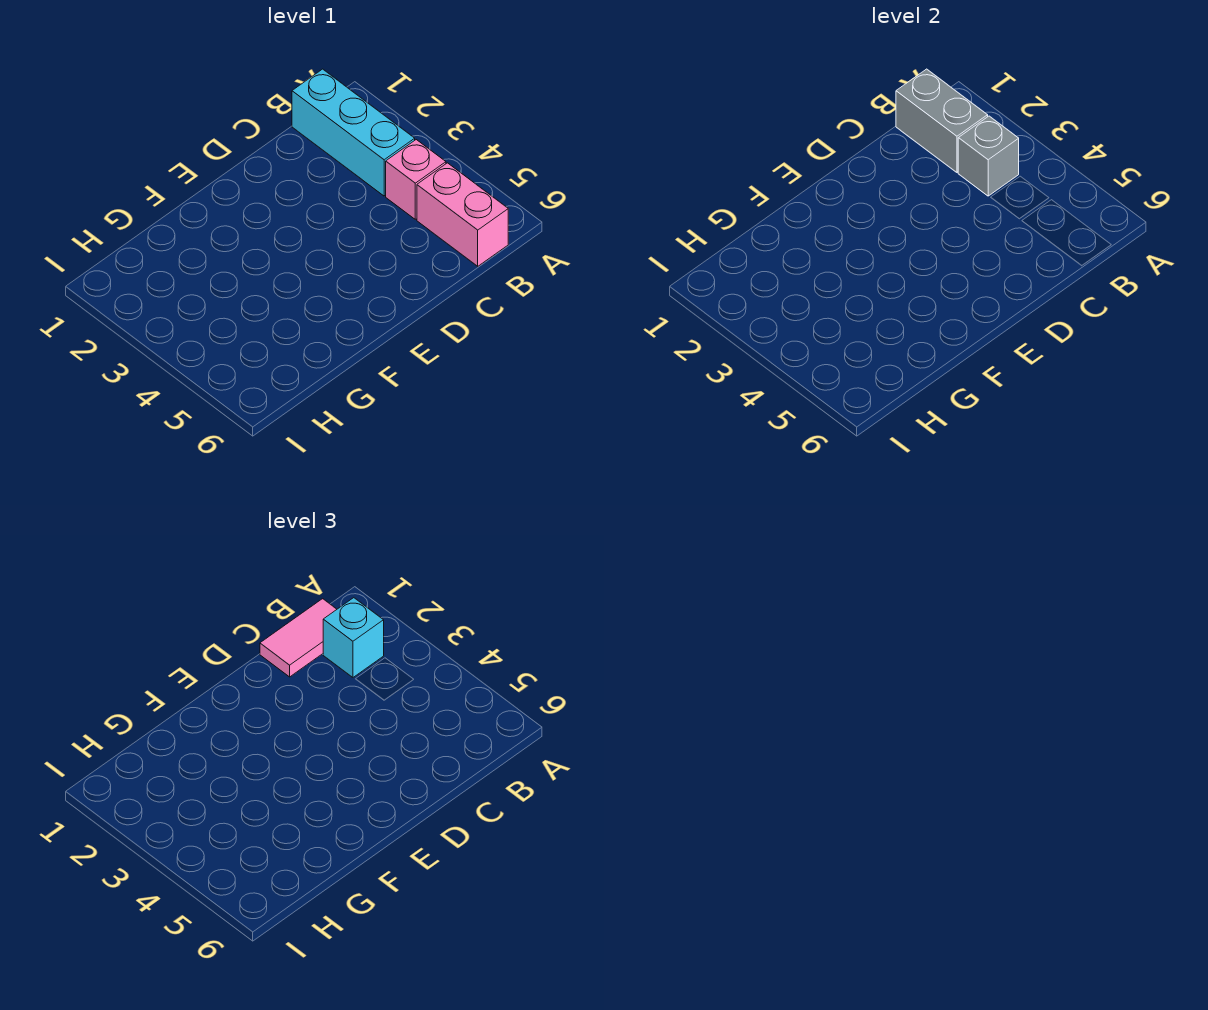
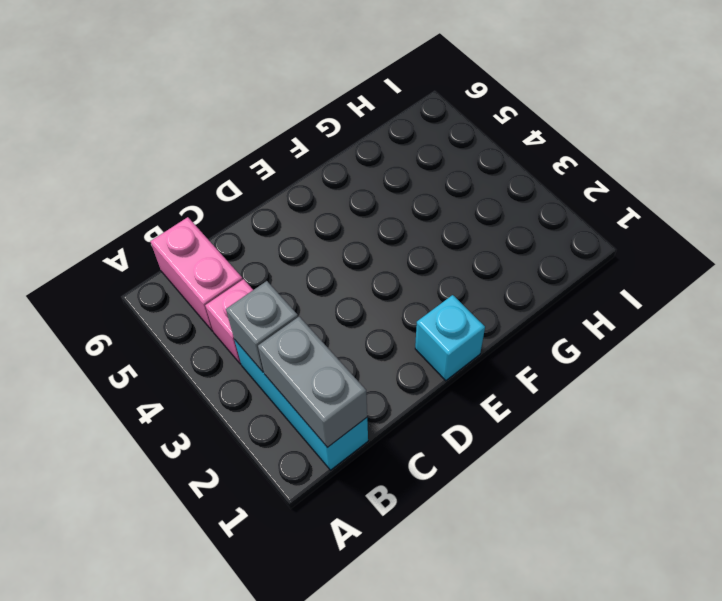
pink tile B1:C1 level 3 -> none
cyan brick B2 level 3 -> cyan brick E1 level 1

